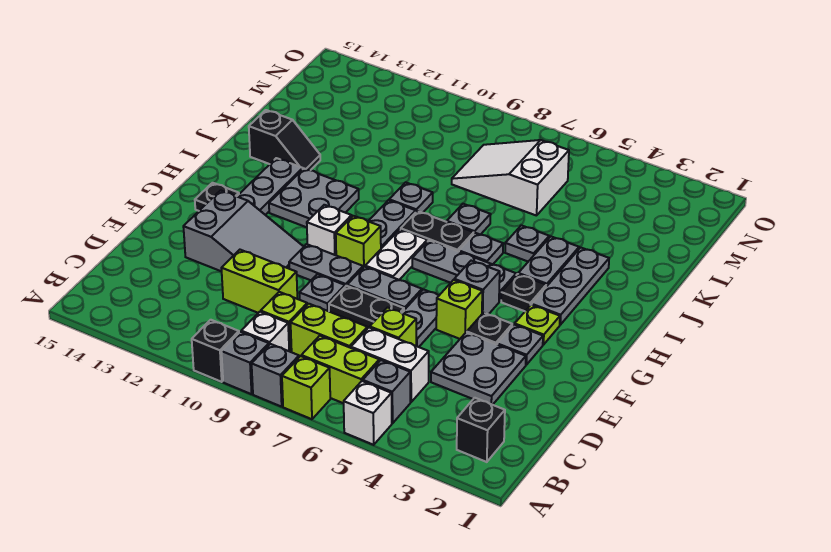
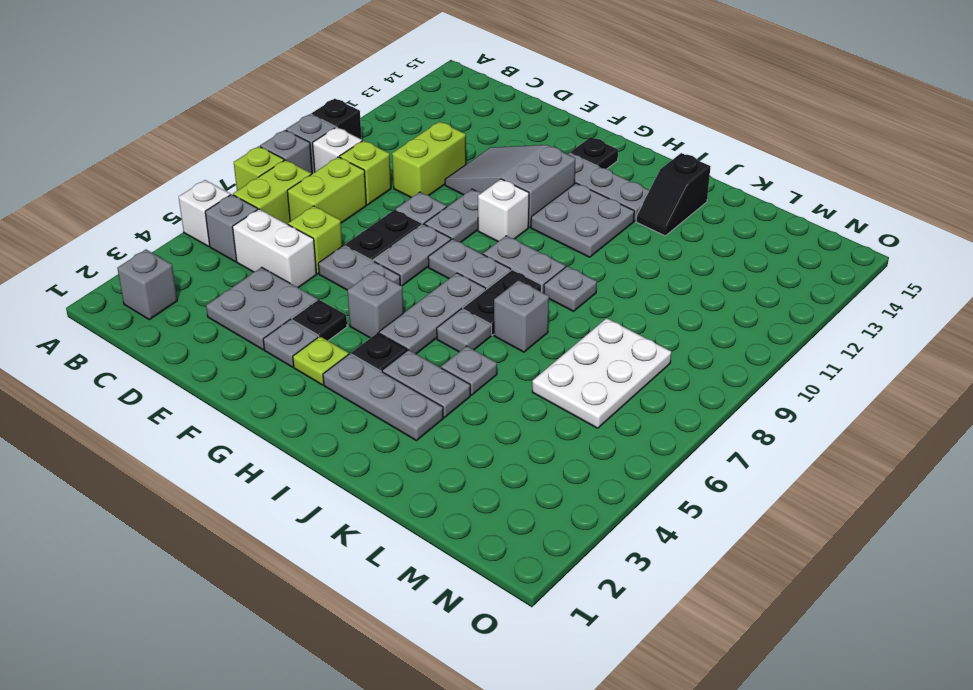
black brick B2 level 1 -> grey brick B2 level 1
white brick C5:C6 level 1 -> white brick C5:D5 level 1
grey slope E11:F13 level 1 top 13 -> grey slope E11:G12 level 1 top G
lime brick F5 level 1 -> none
white plate G8:H8 level 1 -> grey plate G8:H8 level 1
lime brick G9 level 1 -> none
grey plate J7 level 1 -> grey brick J7 level 1
white slope L6:M8 level 1 top 6 -> white plate L6:M8 level 1

